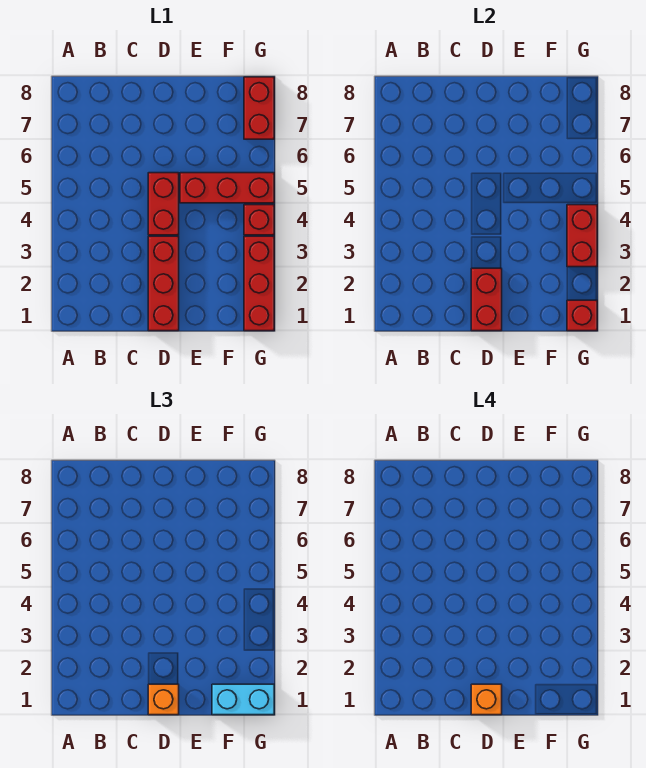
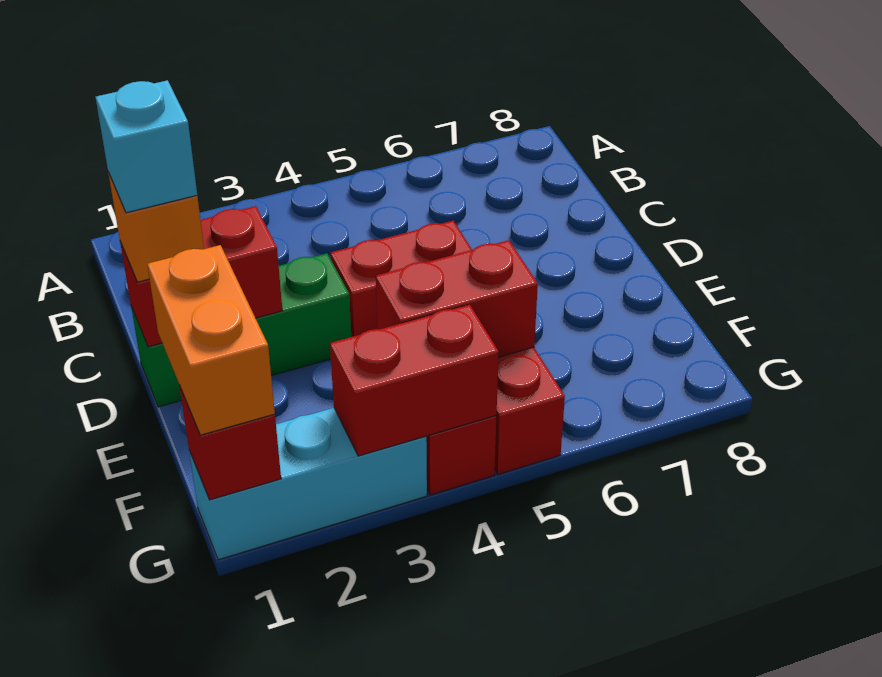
red brick D1:D3 level 1 -> green brick D1:D3 level 1
orange brick D1 level 4 -> cyan brick D1 level 4
cyan brick F1:G1 level 3 -> orange brick F1:G1 level 3
red brick G1:G3 level 1 -> cyan brick G1:G3 level 1
red brick G7:G8 level 1 -> red brick F4:F5 level 2

